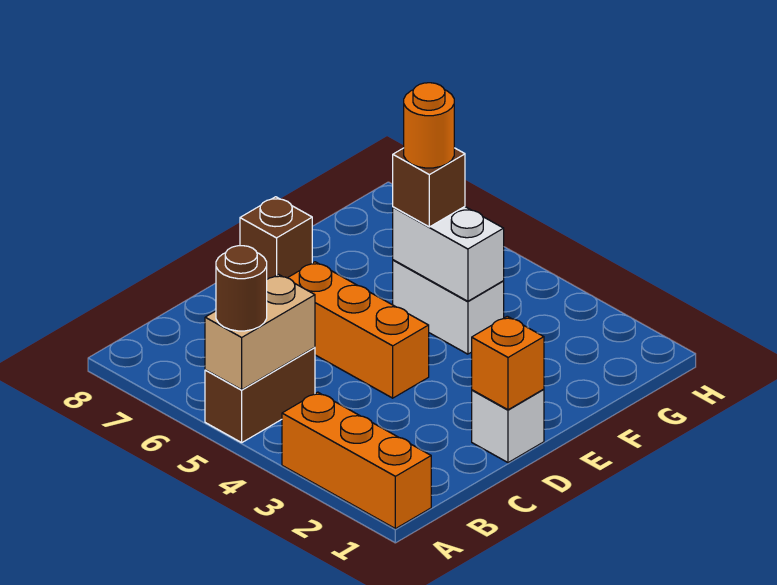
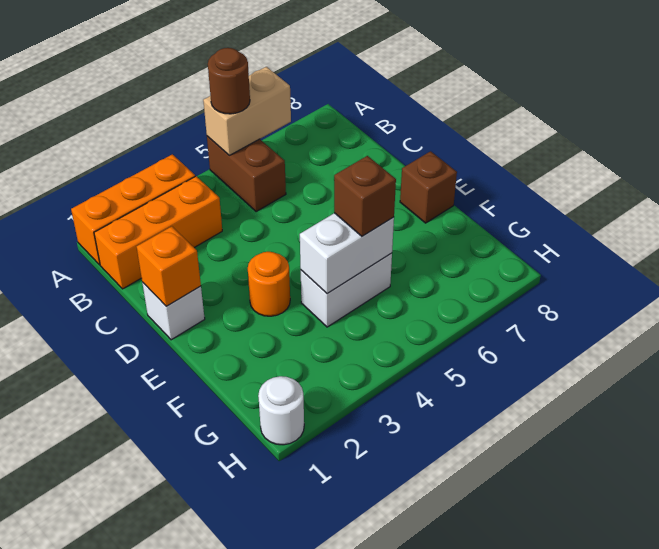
tan brick A5:B5 level 2 -> tan brick A5:A6 level 2
orange brick D4:D6 level 1 -> orange brick B1:B3 level 1
orange round brick F5 level 4 -> orange round brick E3 level 1
none -> white round brick H1 level 1

